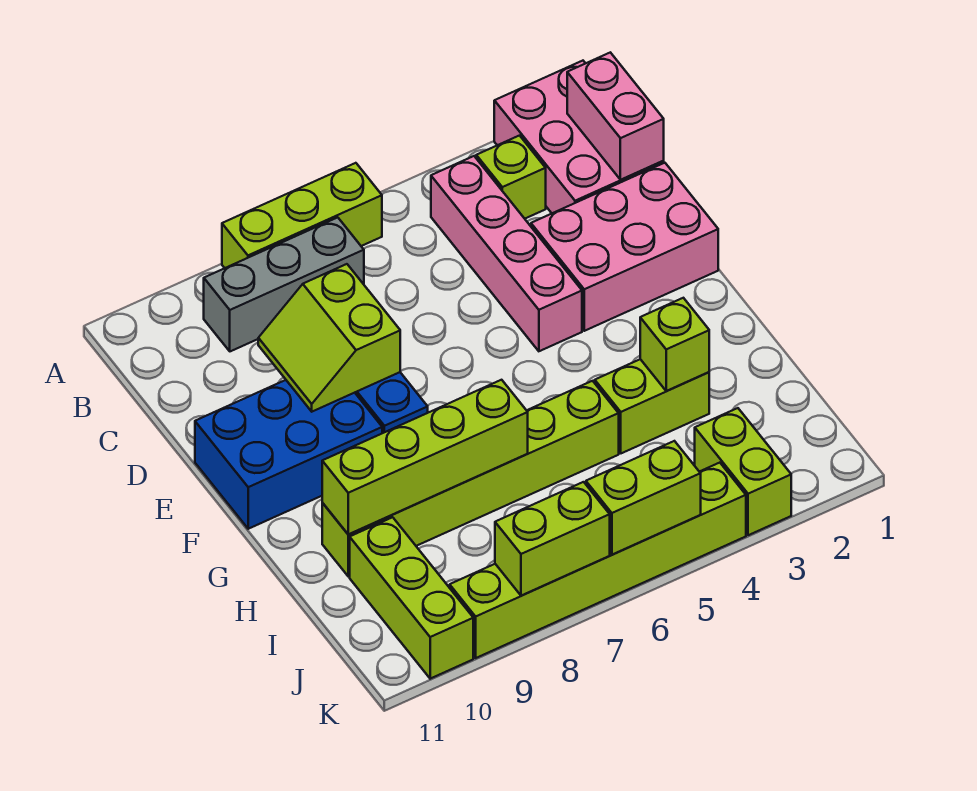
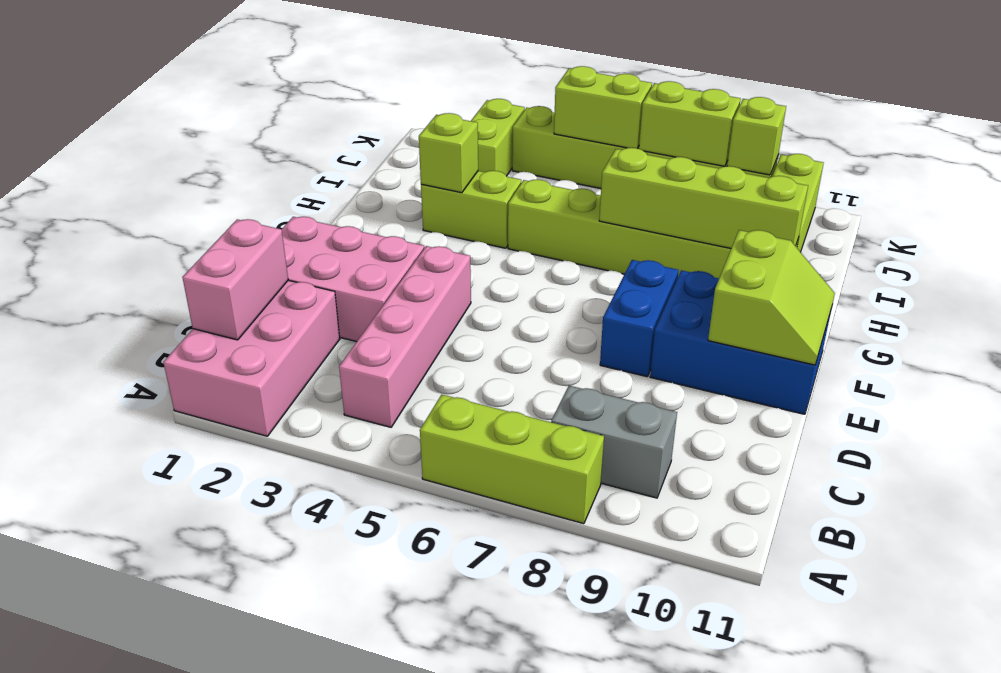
lime brick B3 level 1 -> lime brick K9 level 2
grey brick B7:B9 level 1 -> grey brick B8:B9 level 1
lime slope D8:E9 level 2 top 8 -> lime slope E10:F11 level 2 top 10

